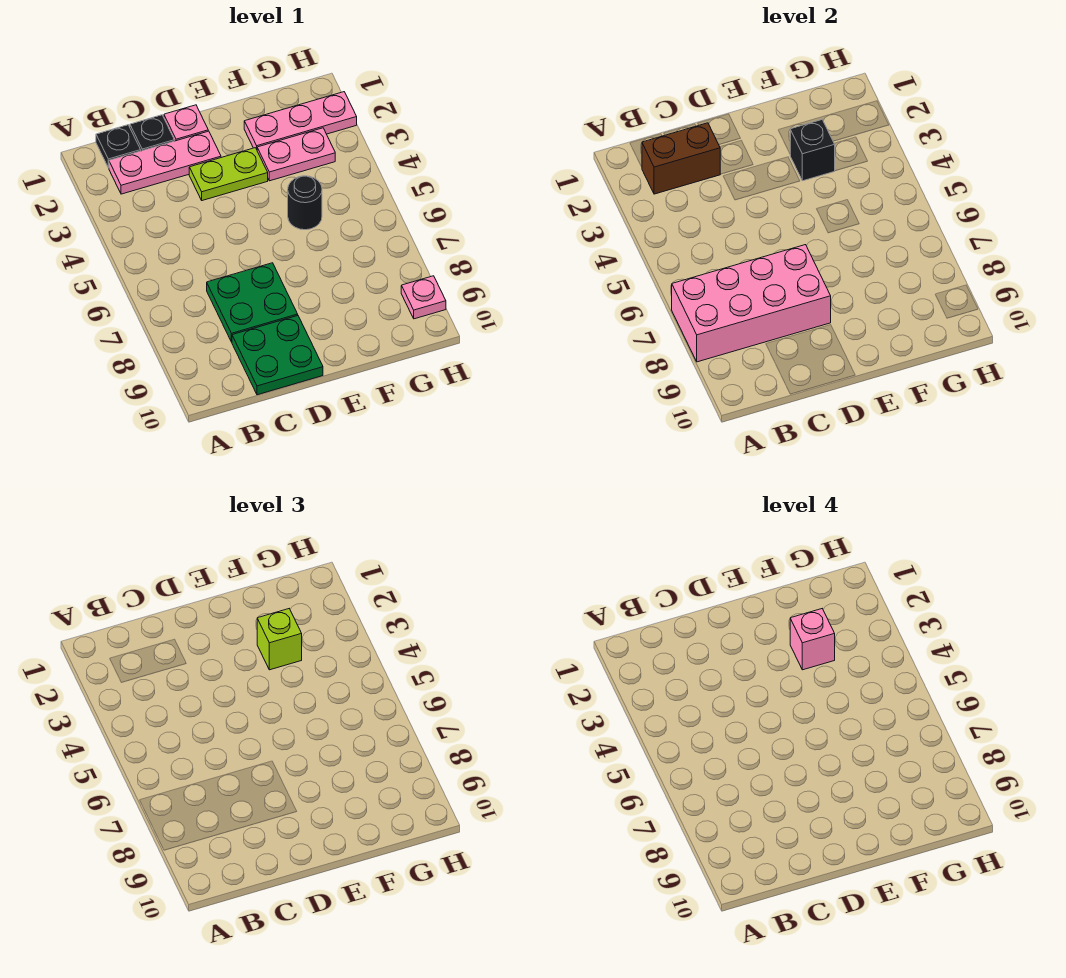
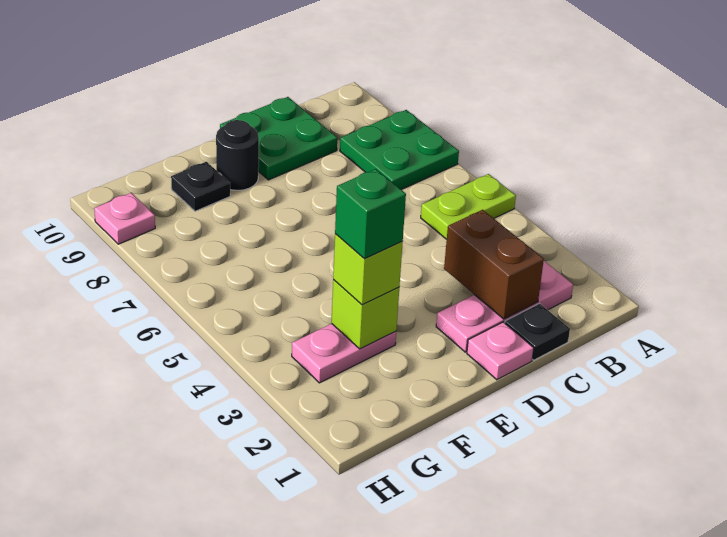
pink brick A7:D8 level 2 -> none
black plate B1 level 1 -> black plate F9 level 1
brown brick B2:C2 level 2 -> brown brick C2:C3 level 2
green plate C7:D8 level 1 -> green plate A7:B8 level 1
lime plate D3:E3 level 1 -> lime plate A5:B5 level 1
pink plate F2:H2 level 1 -> none
black brick F3 level 2 -> lime brick F3 level 2
pink brick F3 level 4 -> green brick F3 level 4
black round brick F5 level 1 -> black round brick E9 level 1

